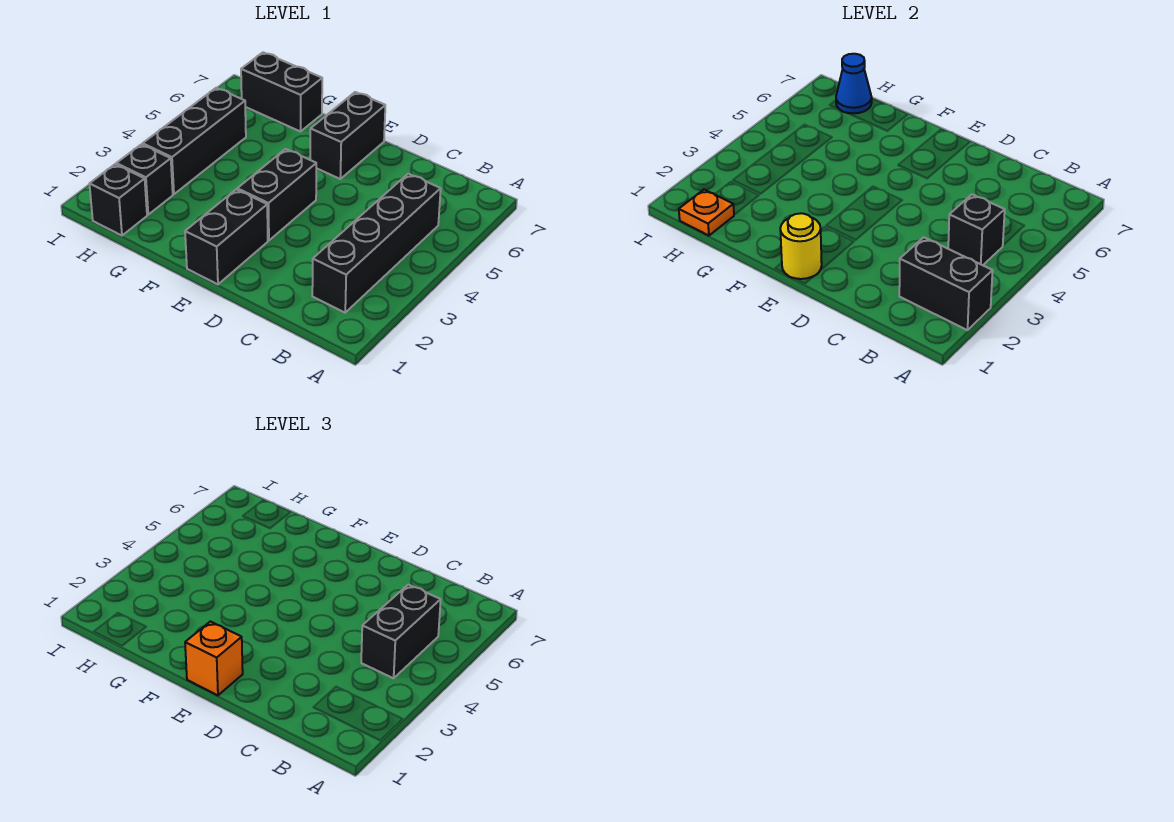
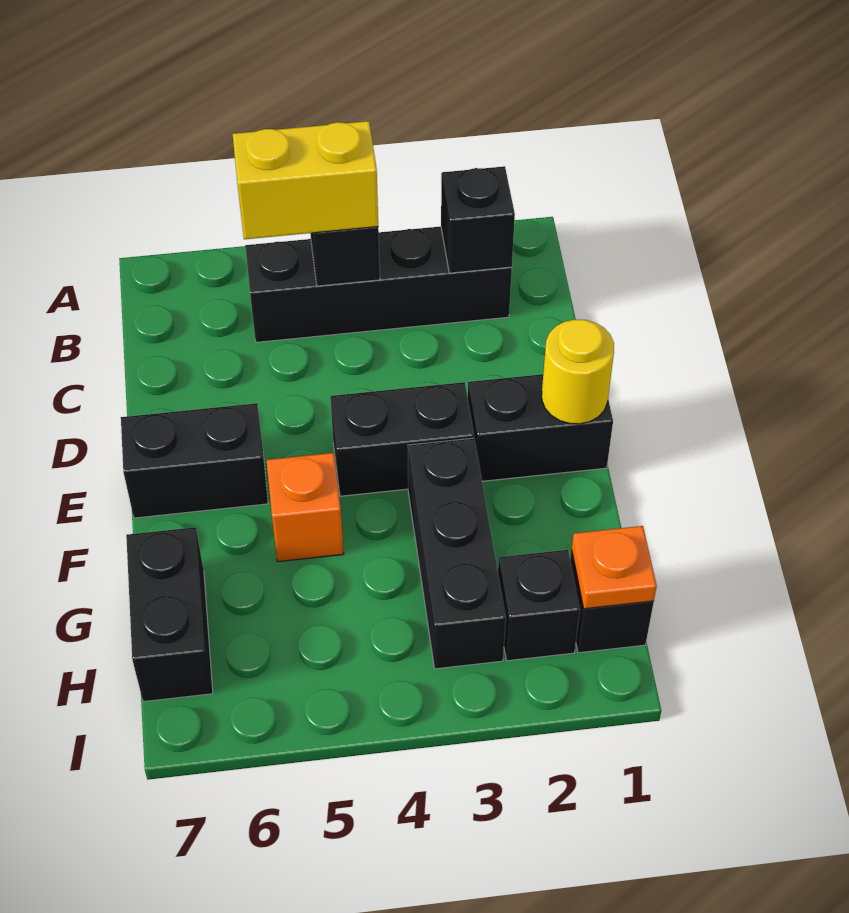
black brick A2:B2 level 2 -> black brick B2 level 2
black brick B4:B5 level 3 -> yellow brick B4:B5 level 3
orange brick E1 level 3 -> orange brick F5 level 1
black brick H3:H5 level 1 -> black brick F3:H3 level 1
blue cone H7 level 2 -> none

